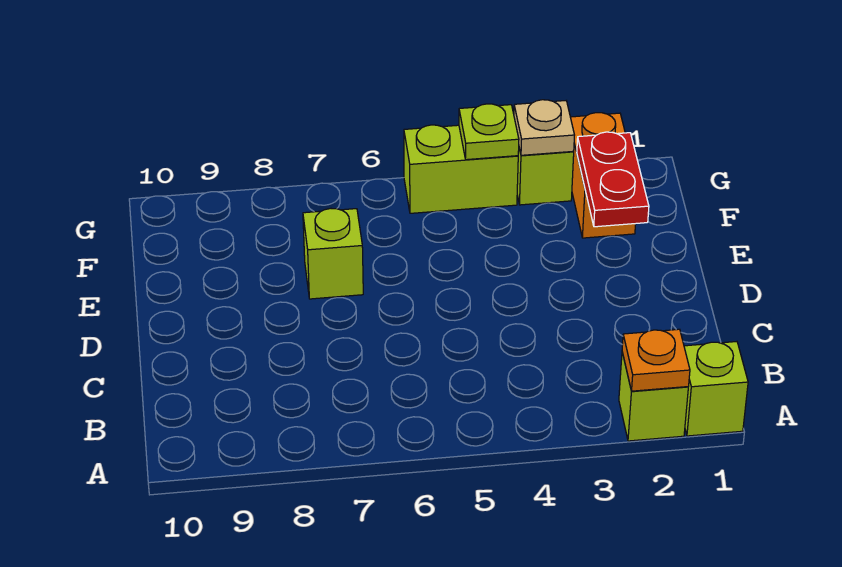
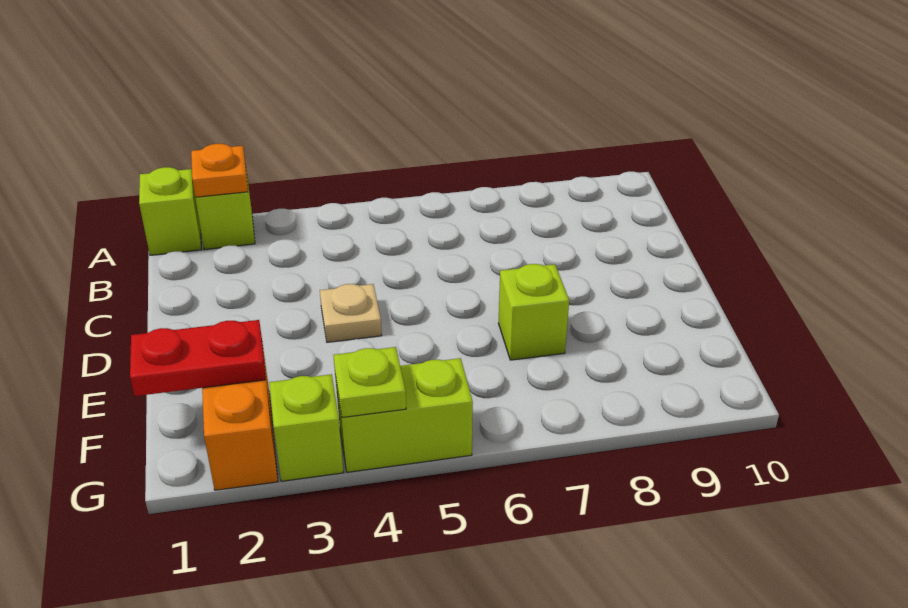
red plate E2:F2 level 2 -> red plate F1:F2 level 2
tan plate G3 level 2 -> tan plate D4 level 1

